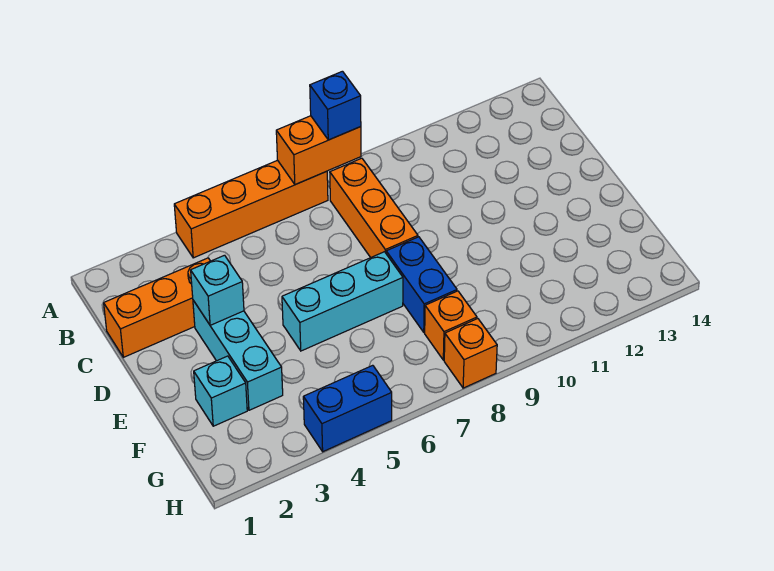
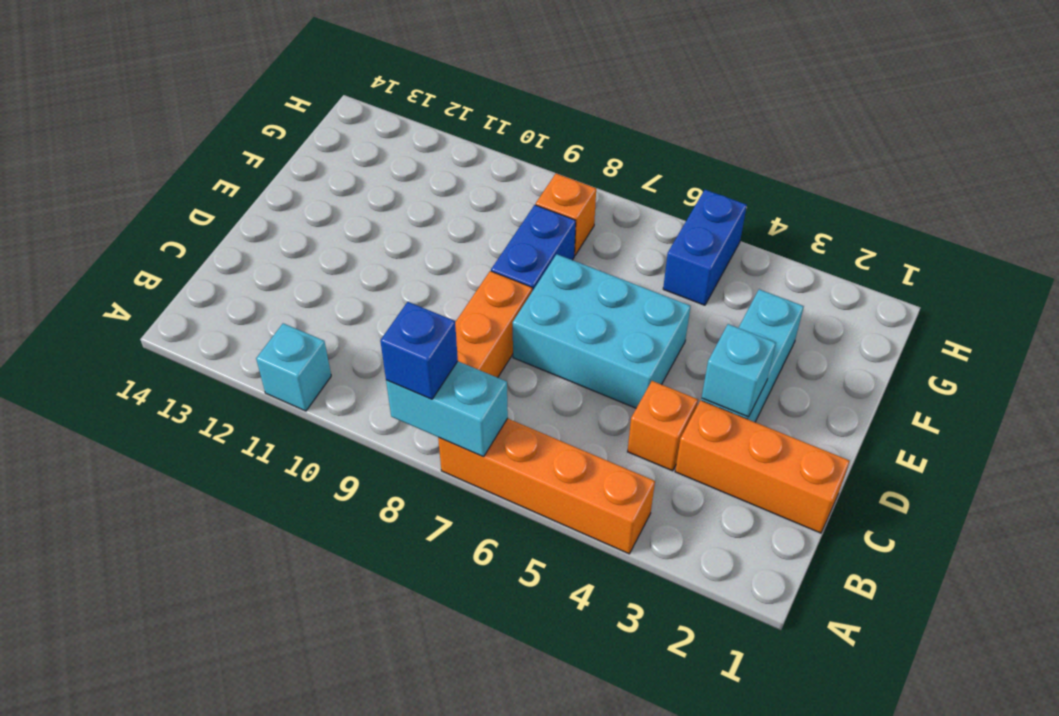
orange brick A7:A8 level 2 -> cyan brick A7:A8 level 2
cyan brick E5:E7 level 1 -> cyan brick D5:E7 level 1
cyan brick F2 level 1 -> cyan brick A11 level 1
blue brick H4:H5 level 1 -> blue brick G5:H5 level 1
orange brick H8 level 1 -> orange brick C4 level 1

